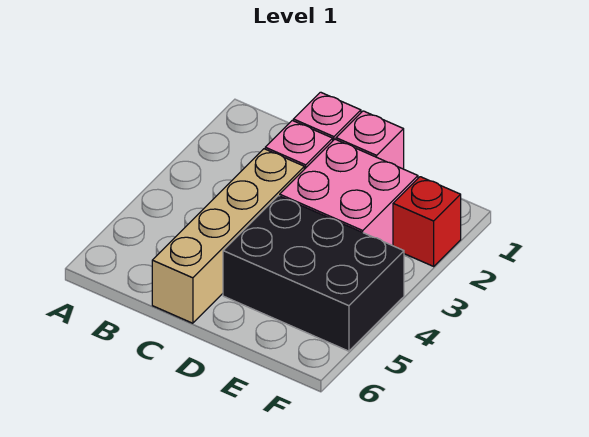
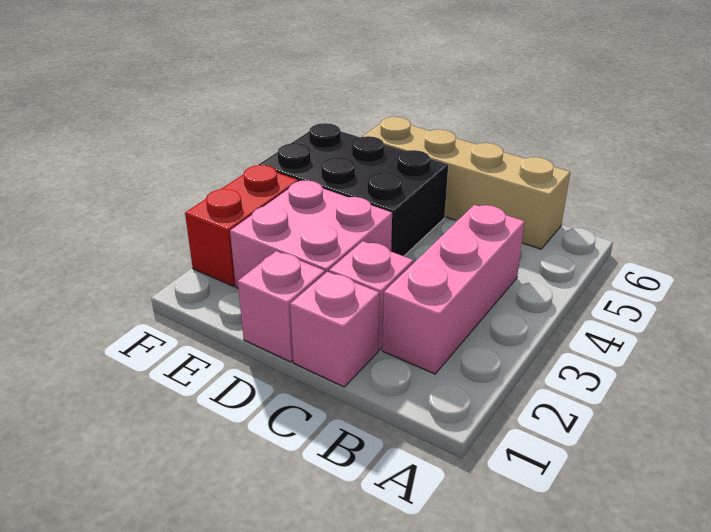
none -> pink brick B2:B4 level 1
tan brick C3:C6 level 1 -> tan brick B6:E6 level 1
red brick F2 level 1 -> red brick F2:F3 level 1

